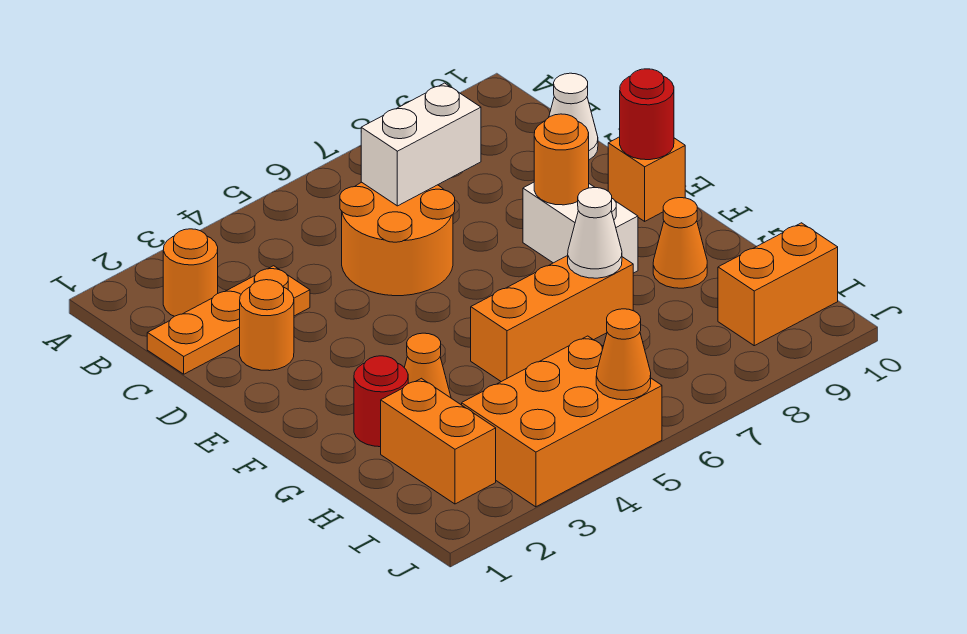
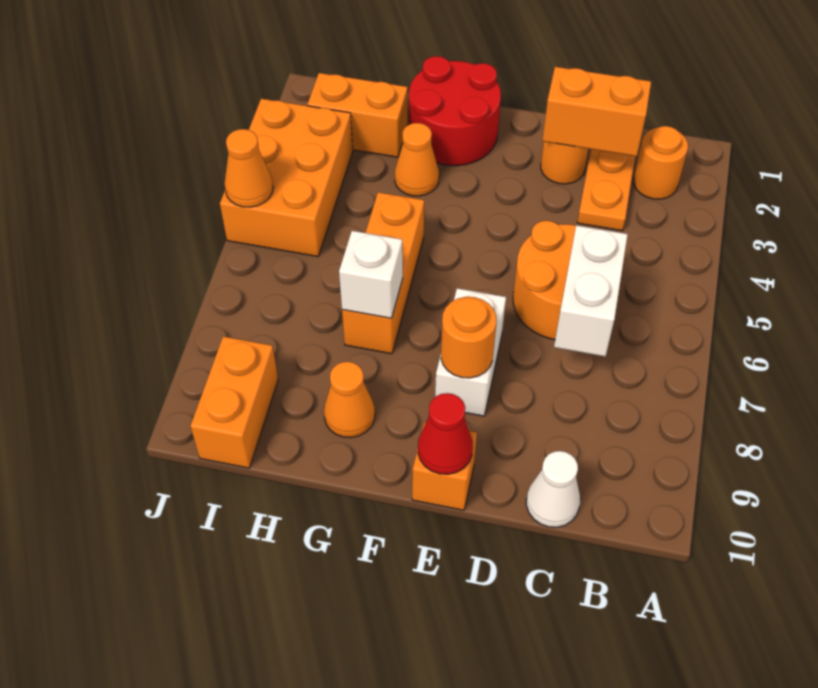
none -> orange brick C2:D2 level 2
white brick E8:F8 level 1 -> white brick E7:E8 level 1
red round brick E10 level 2 -> red cone E10 level 2
red round brick G2 level 1 -> red round brick F1:G2 level 1
white cone G7 level 2 -> white brick G7 level 2

